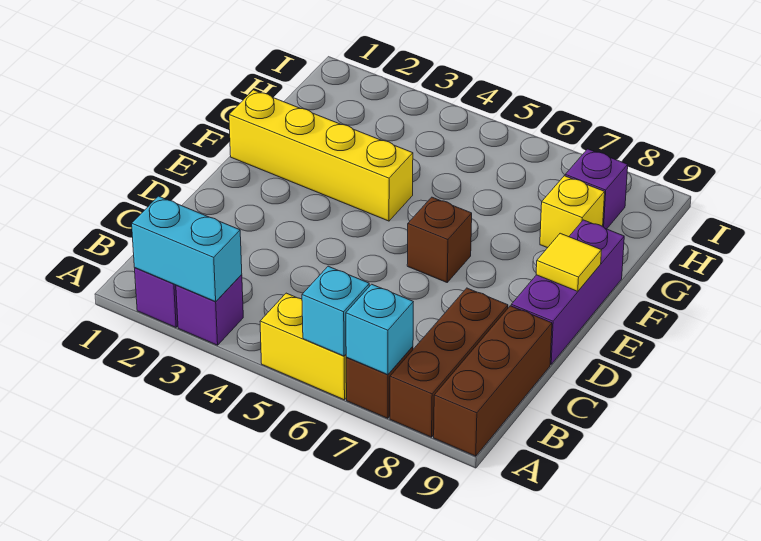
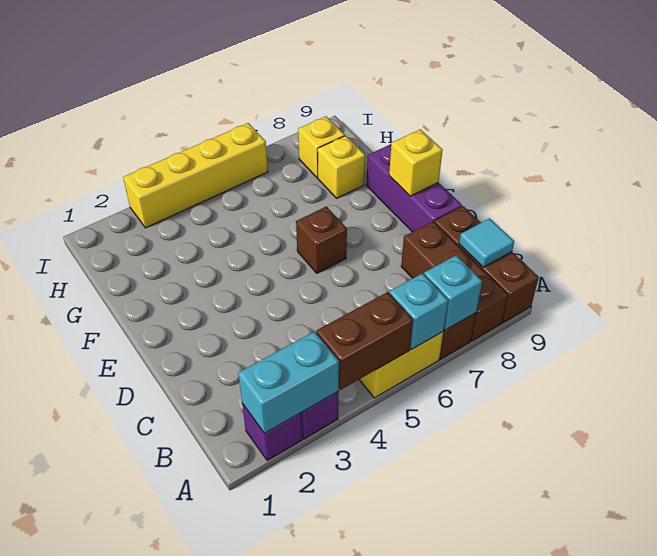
none -> brown brick A4:A5 level 2
none -> cyan tile B9 level 2
yellow tile E9 level 2 -> yellow brick E9 level 2
yellow brick F1:F4 level 1 -> yellow brick I3:I6 level 1
purple brick H8 level 1 -> yellow brick H8 level 1

